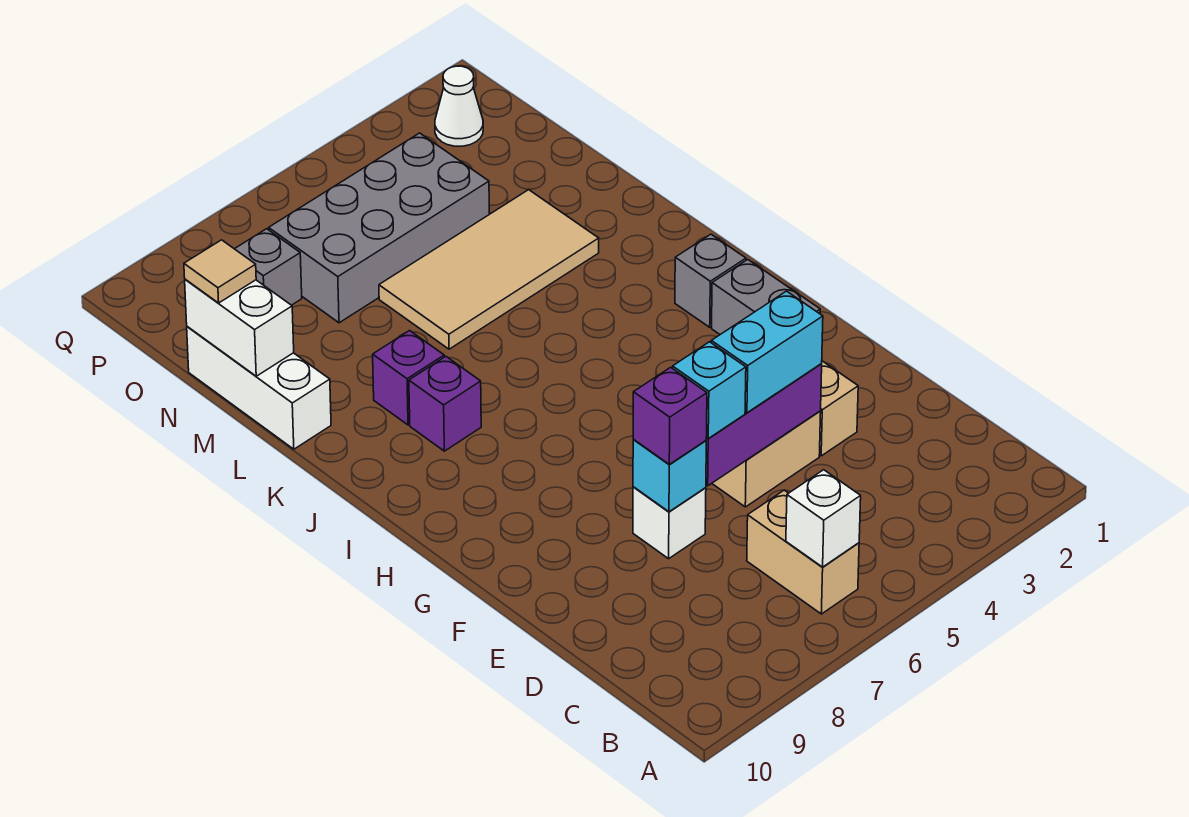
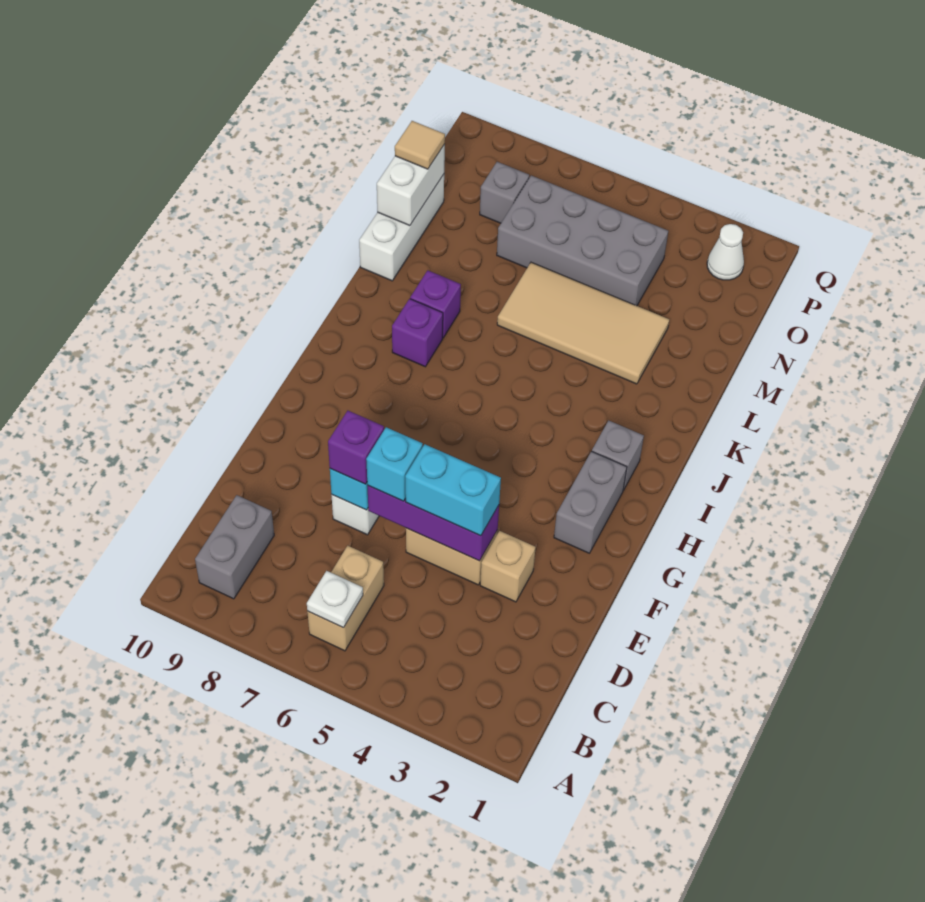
white brick B6 level 2 -> white plate B6 level 2
none -> grey brick B9:C9 level 1

